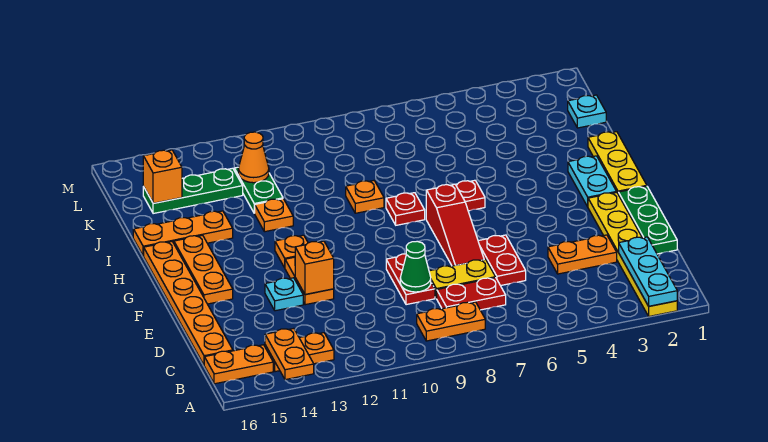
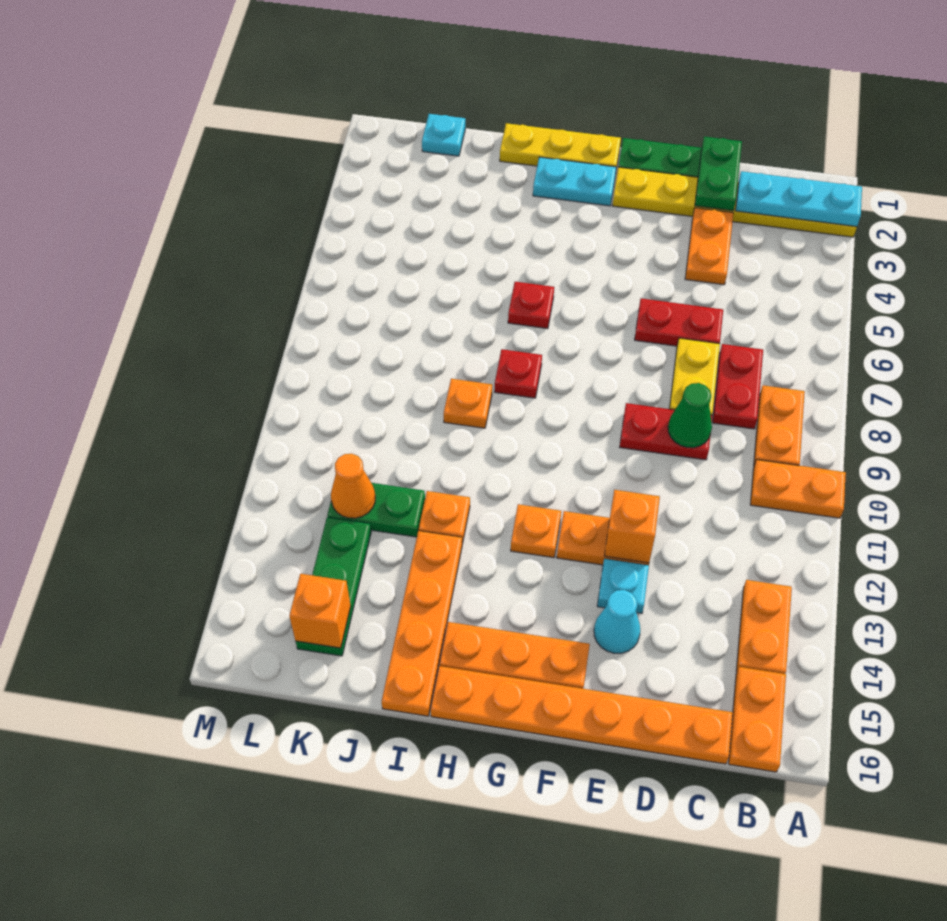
orange plate A14:B14 level 2 -> orange plate A10:B10 level 1
none -> green plate D1:D2 level 2
red slope E7:G7 level 1 top G -> none
none -> cyan cone E14 level 1
orange plate I14:I16 level 1 -> orange plate I13:I16 level 1

